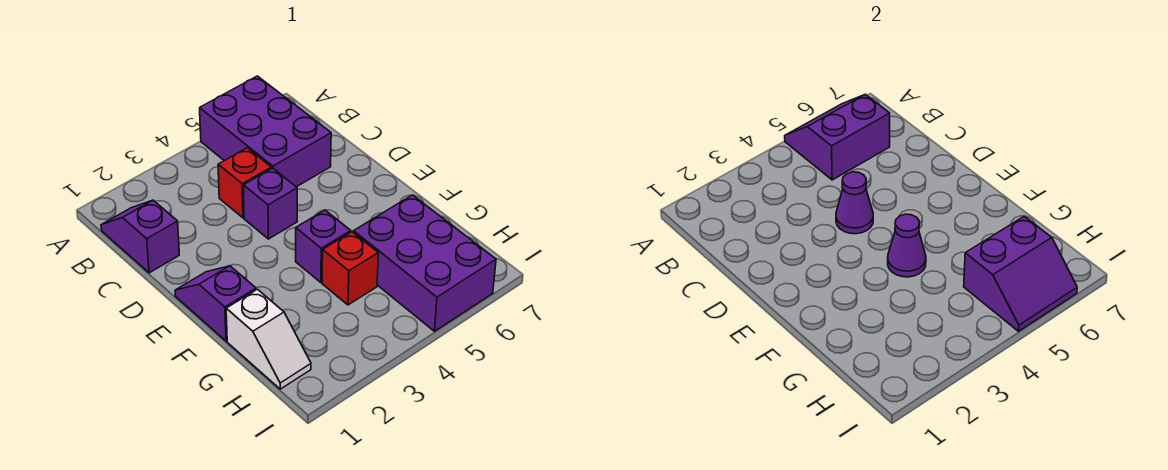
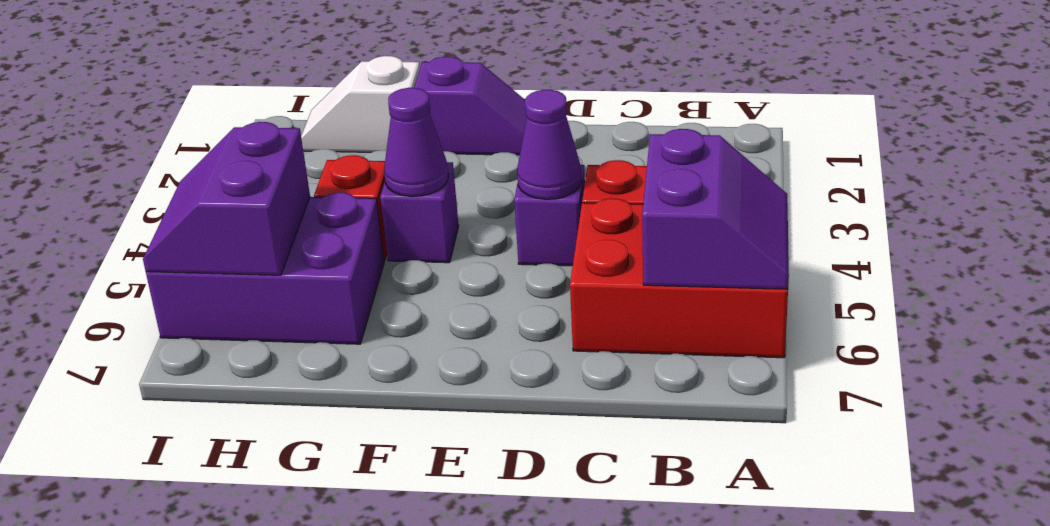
purple brick A5:C6 level 1 -> red brick A5:C6 level 1
purple slope B1:C1 level 1 top C -> none

